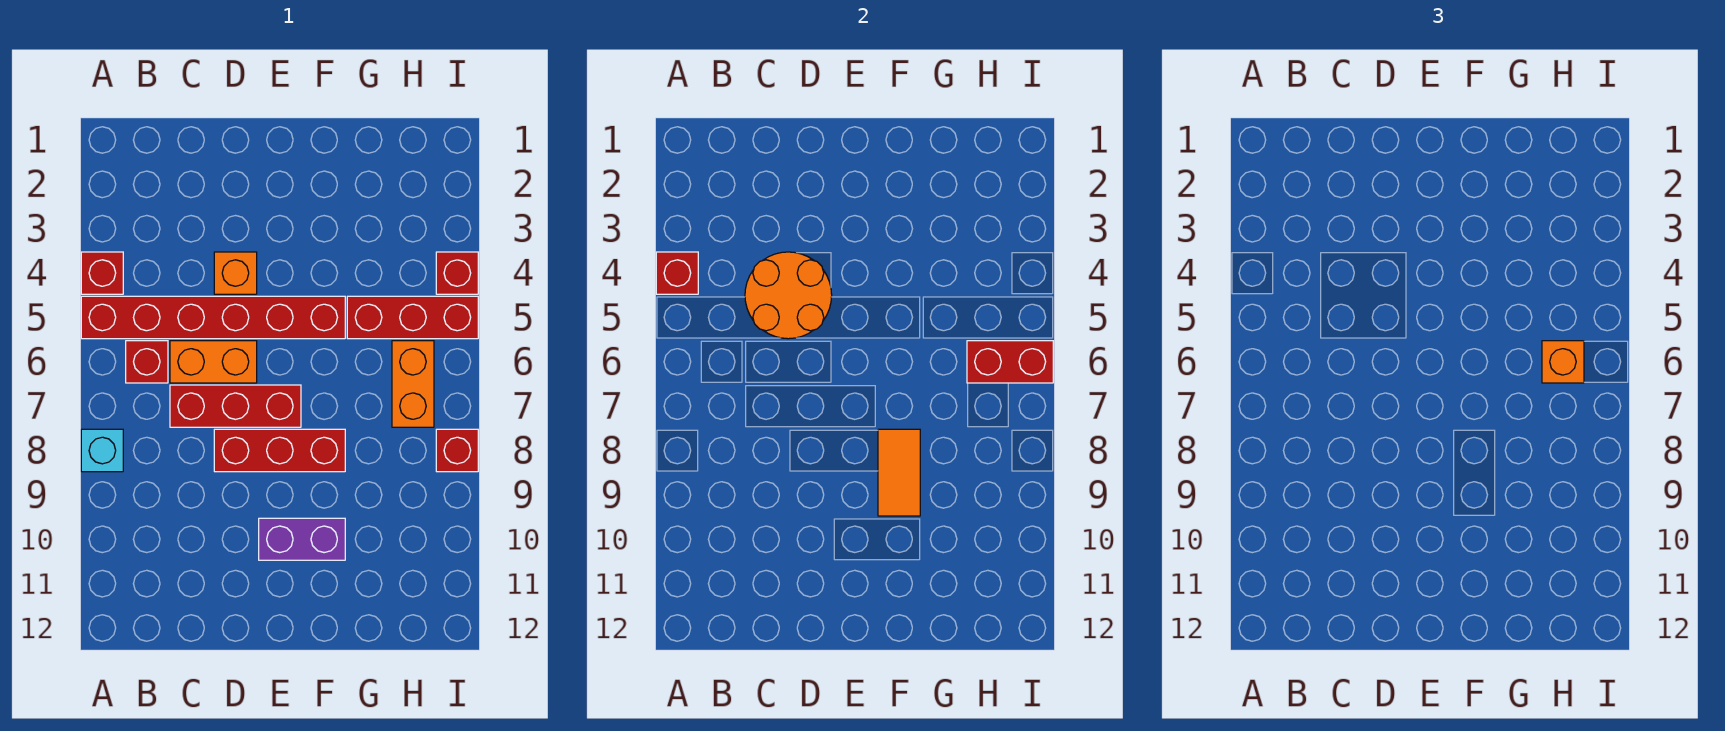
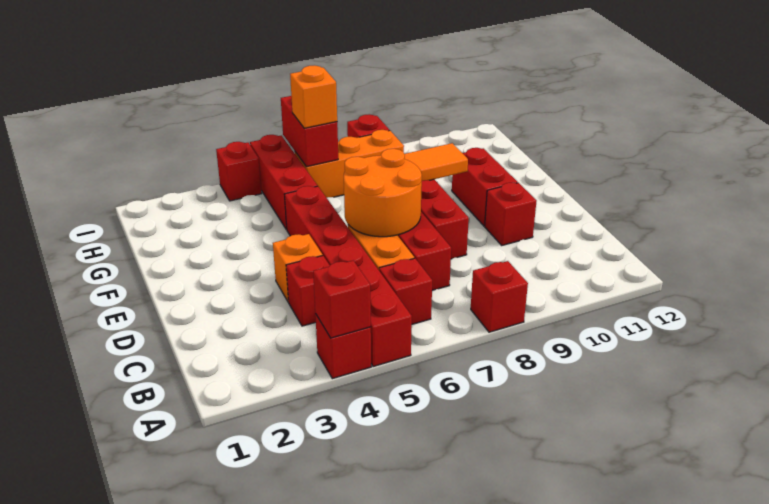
cyan brick A8 level 1 -> red brick A8 level 1
none -> red brick C4 level 1
orange round brick C4:D5 level 2 -> orange round brick D6:E7 level 2
none -> red brick D10 level 1
purple brick E10:F10 level 1 -> red brick E10:F10 level 1
orange brick H6:H7 level 1 -> orange brick H6:H8 level 1

